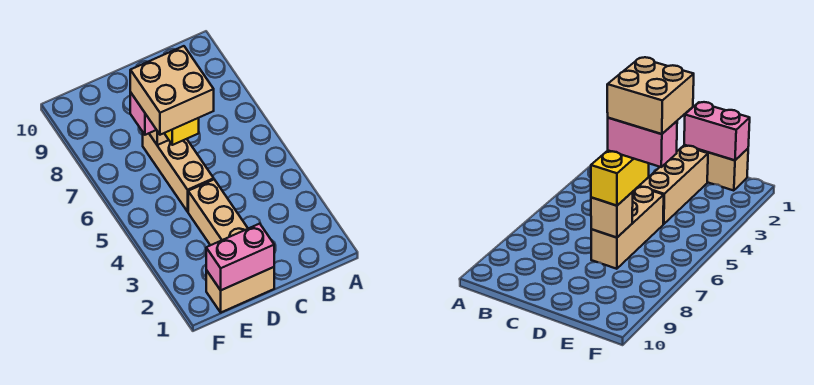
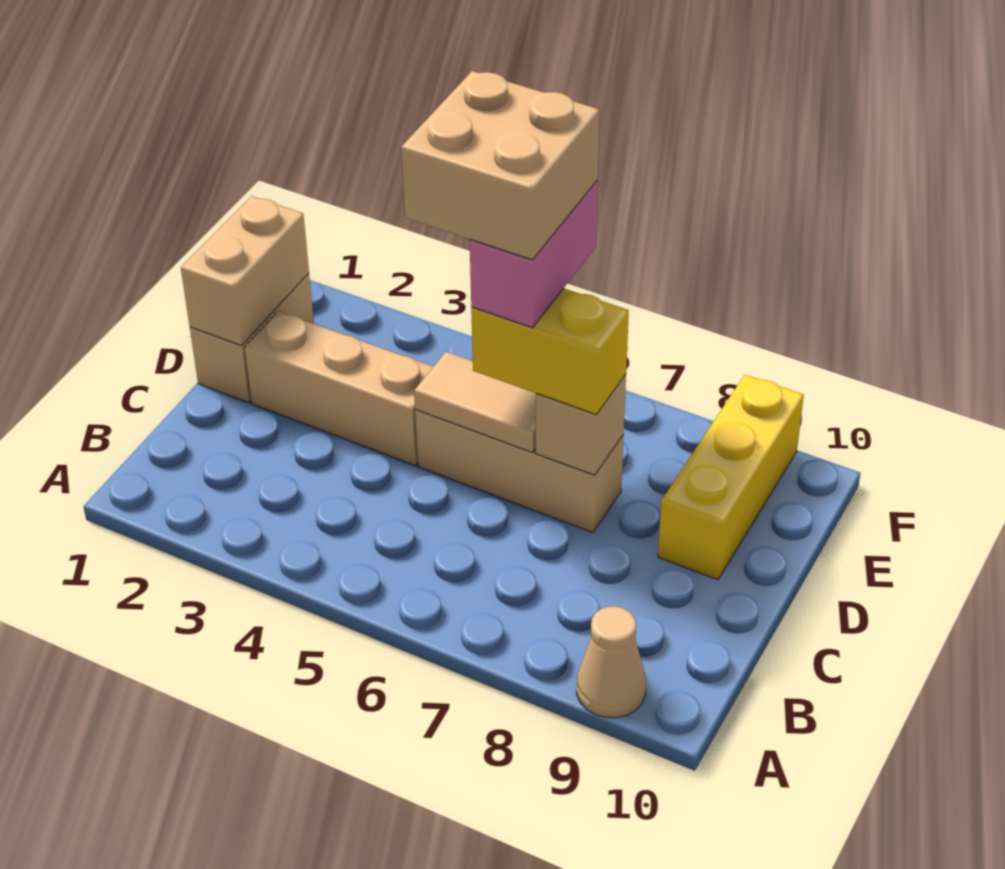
none -> tan cone A9 level 1
pink brick D1:E1 level 2 -> tan brick D1:E1 level 2
none -> tan tile D5:D6 level 2
none -> yellow brick D9:F9 level 1

